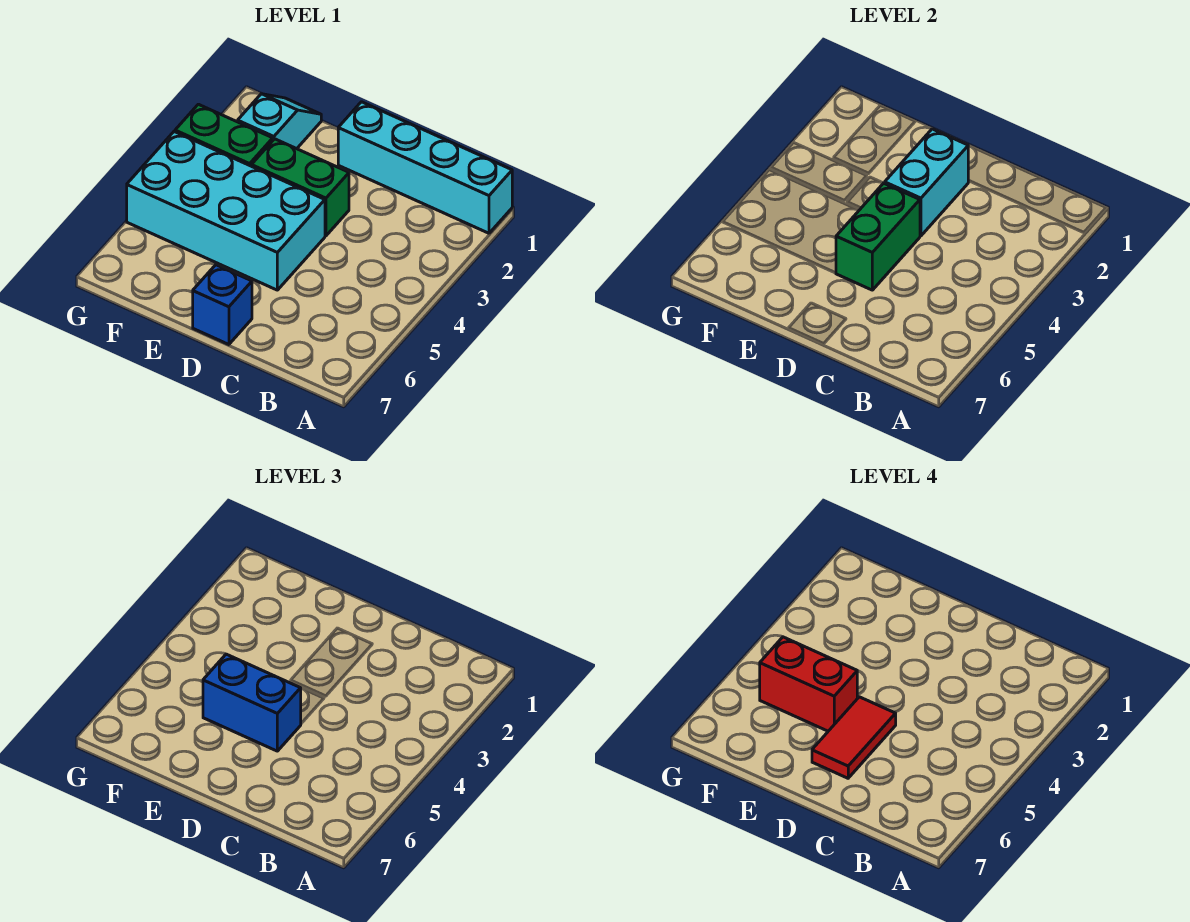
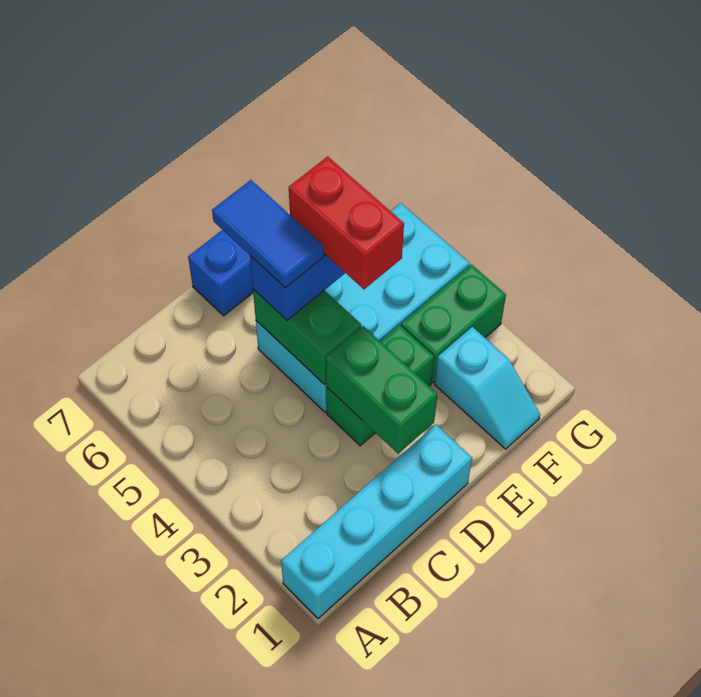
cyan brick D2:D3 level 2 -> green brick D2:D3 level 2
red tile D5:D6 level 4 -> blue tile D5:D6 level 4
red brick E5:F5 level 4 -> red brick E4:E5 level 4

